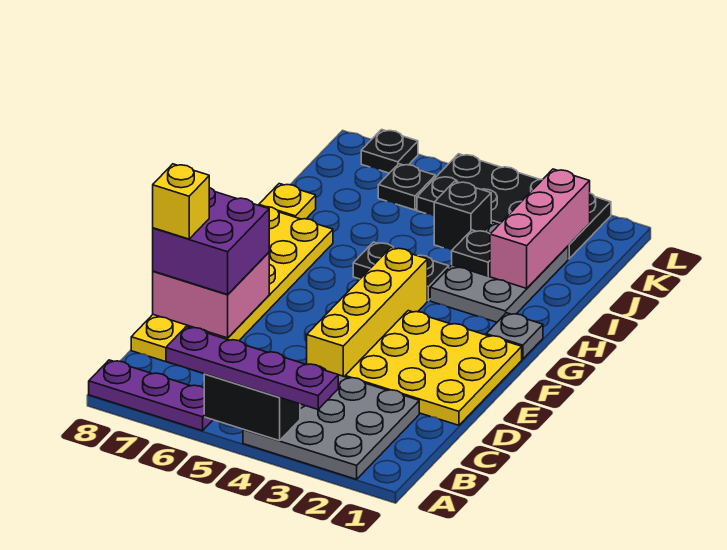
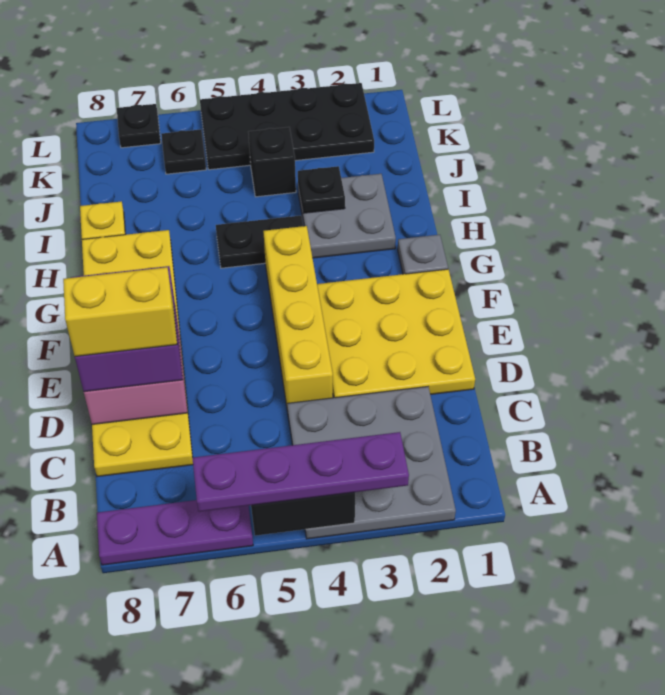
yellow brick D8 level 4 -> yellow brick D7:D8 level 4
grey plate H2:J3 level 1 -> grey plate H2:I3 level 1
pink brick I2:K2 level 2 -> none

